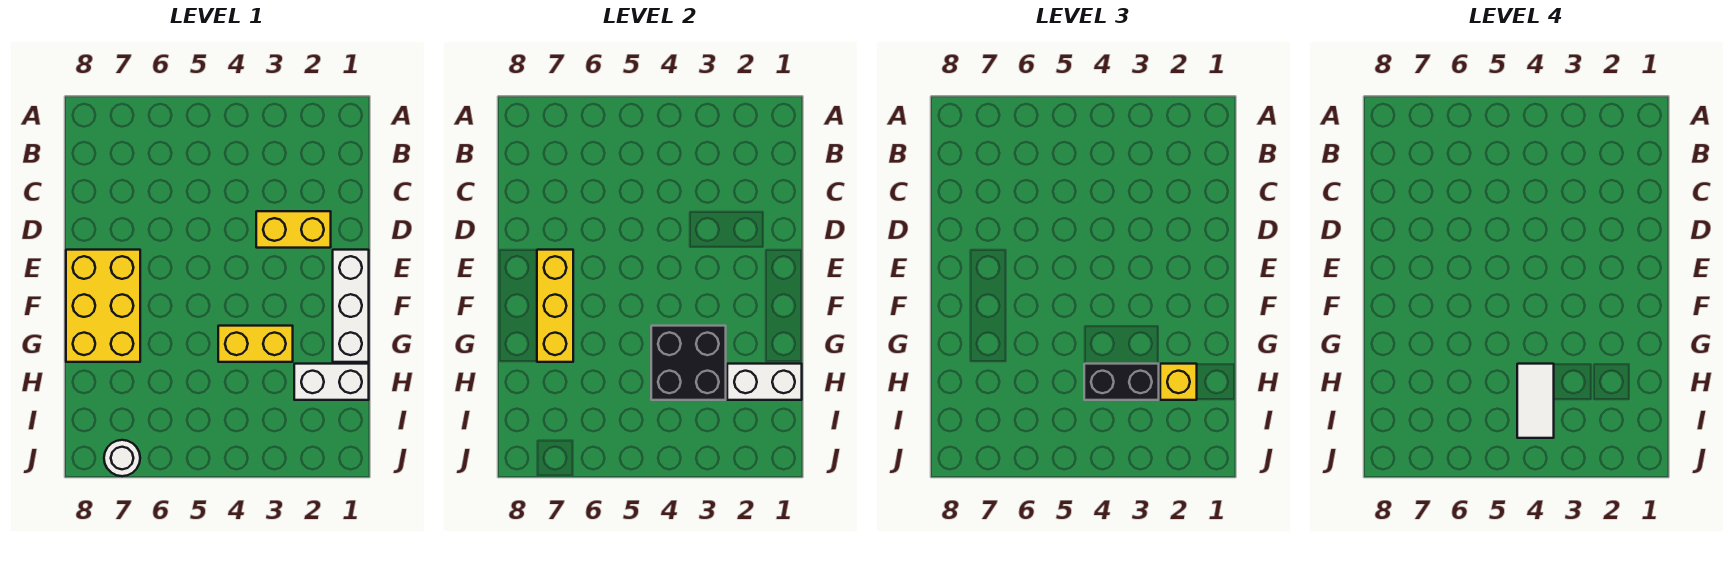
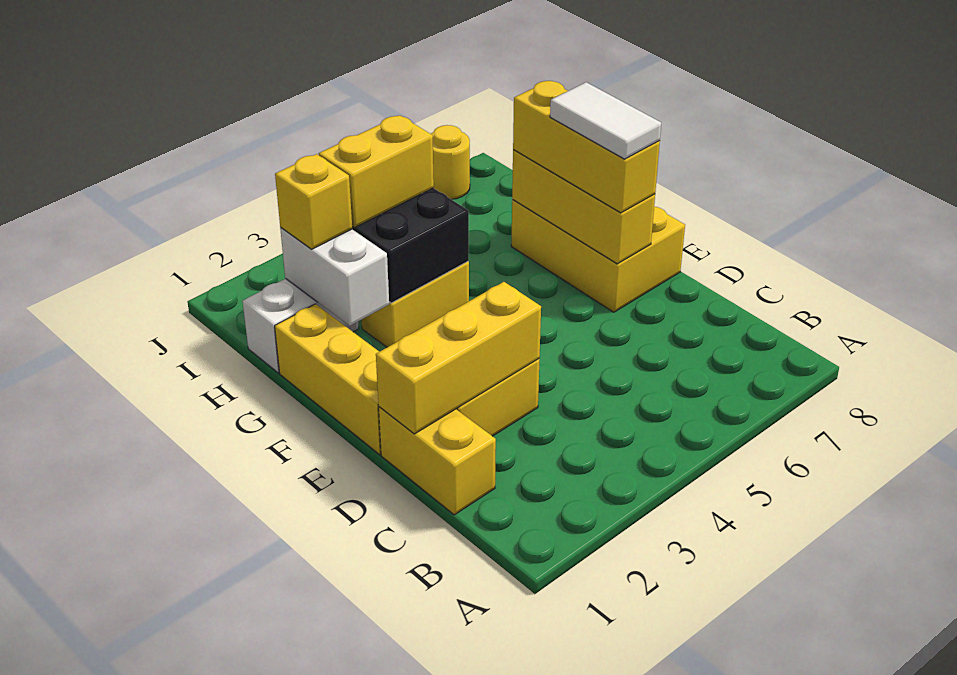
none -> yellow brick C1:D1 level 1
none -> yellow brick D1:D3 level 2
white brick E1:G1 level 1 -> yellow brick E1:G1 level 1
none -> yellow brick E7:G7 level 3
white brick H1:H2 level 2 -> white brick G2:H2 level 2
black brick H3:H4 level 3 -> yellow brick H3:H4 level 3
white tile H4:I4 level 4 -> white tile E7:F7 level 4
white round brick J7 level 1 -> yellow round brick J7 level 1

